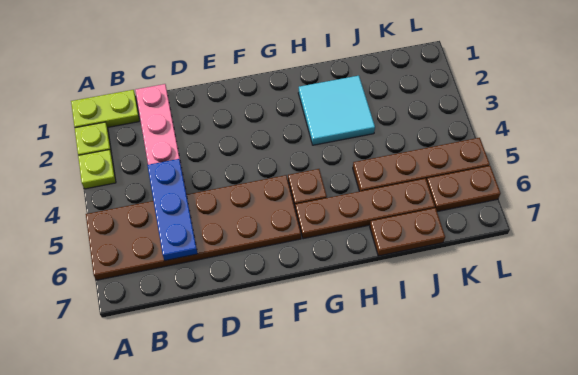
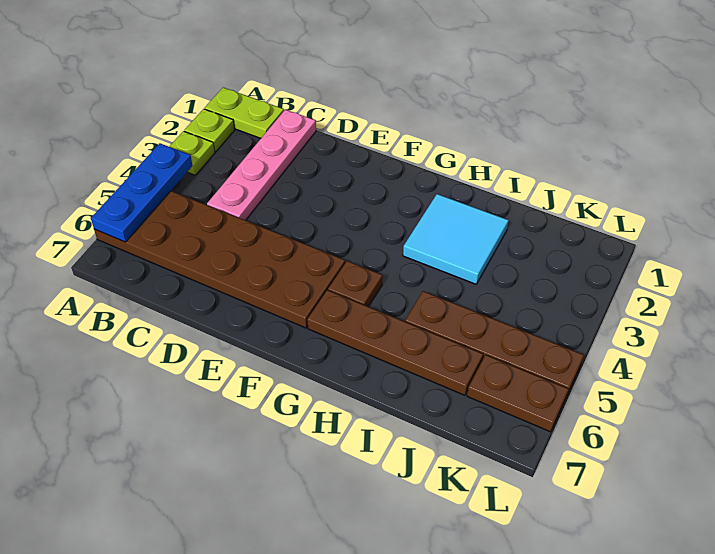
blue plate C4:C6 level 2 -> blue plate A4:A6 level 2
brown plate I7:J7 level 1 -> none

